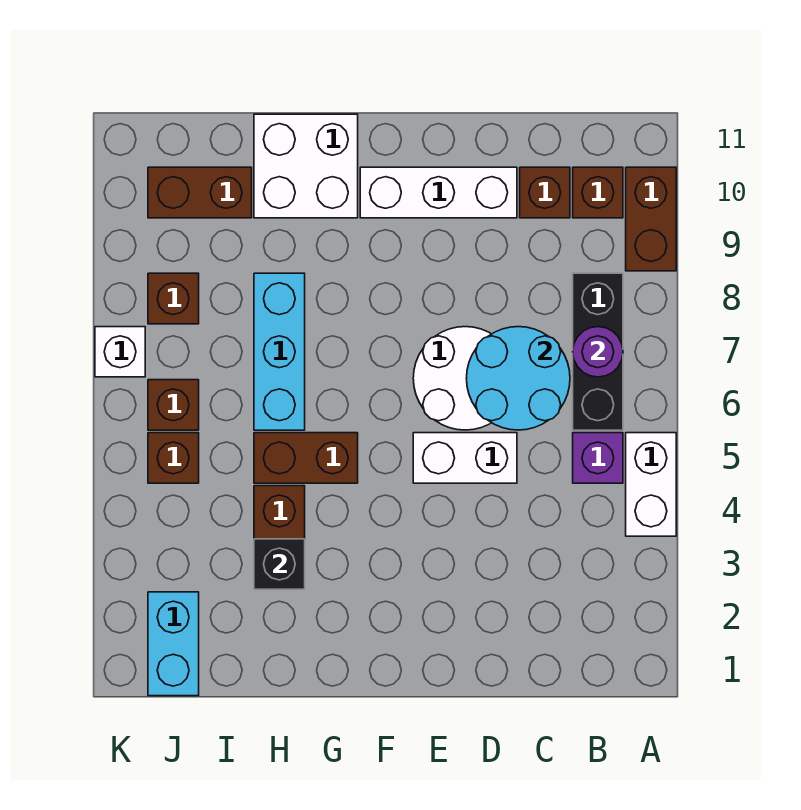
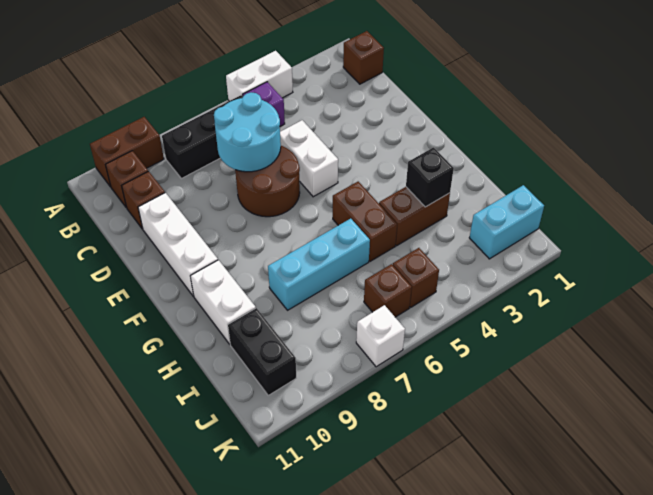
purple round brick B7 level 2 -> none
white round brick D6:E7 level 1 -> brown round brick D6:E7 level 1
white brick G10:H11 level 1 -> white brick G10:H10 level 1
brown brick I10:J10 level 1 -> black brick I10:J10 level 1
brown brick J8 level 1 -> brown brick B1 level 1

